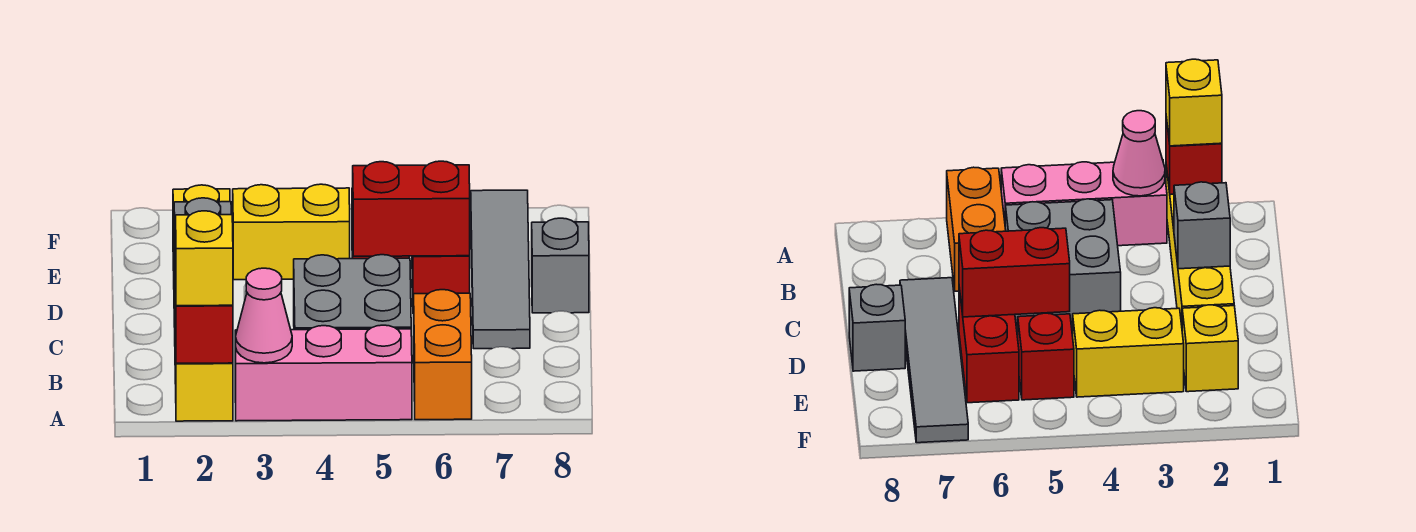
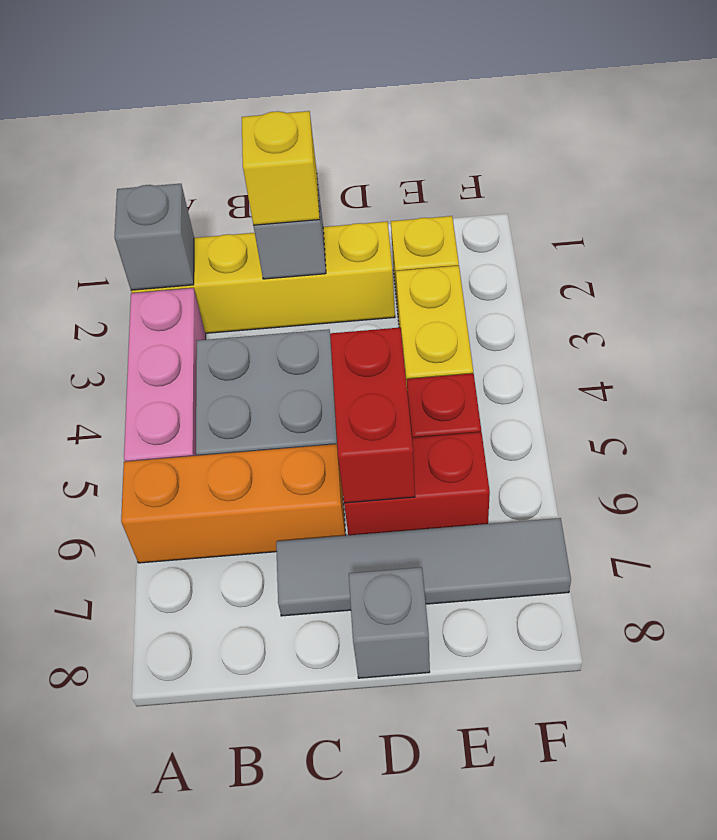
red brick A2 level 2 -> grey brick A2 level 2
yellow brick A2 level 3 -> yellow brick C2 level 3
pink cone A3 level 2 -> none
orange brick A6:B6 level 1 -> orange brick A6:C6 level 1

